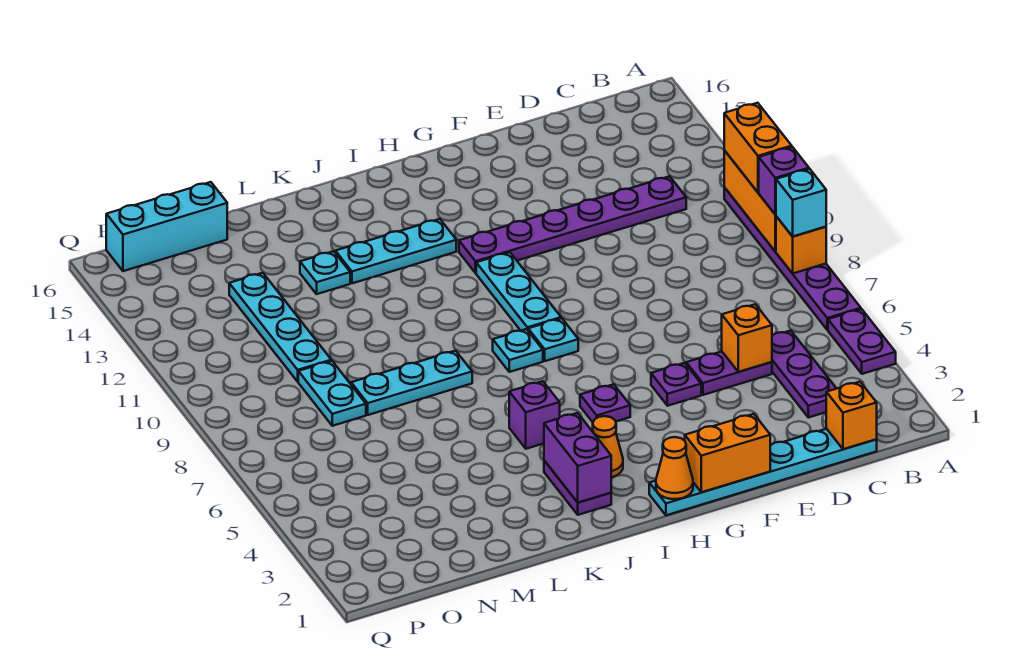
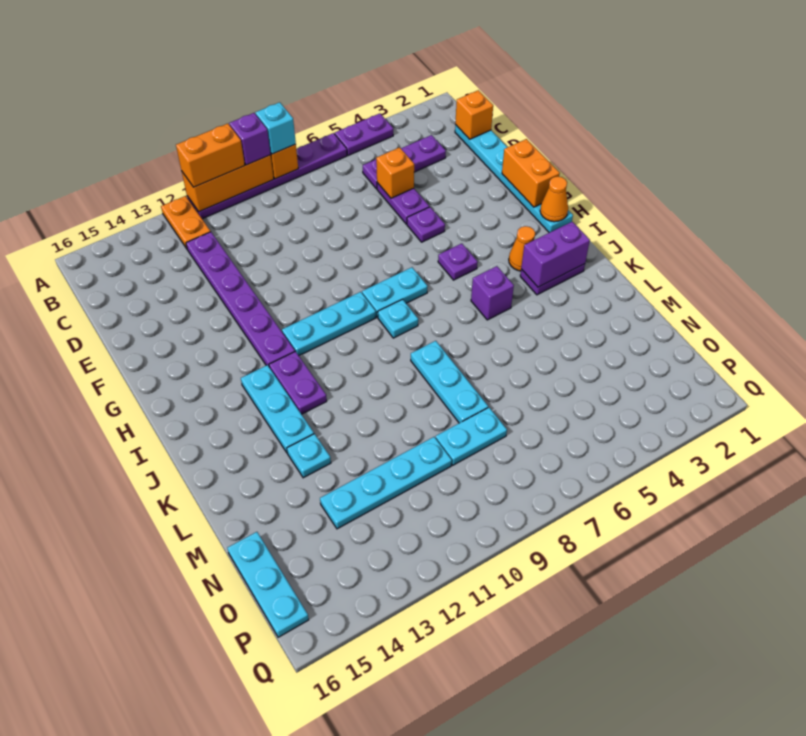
none -> orange plate A12:B12 level 1
cyan plate H8 level 1 -> cyan plate H7:H8 level 1
none -> purple plate I12:J12 level 1
cyan brick N16:P16 level 1 -> cyan plate N16:P16 level 1

